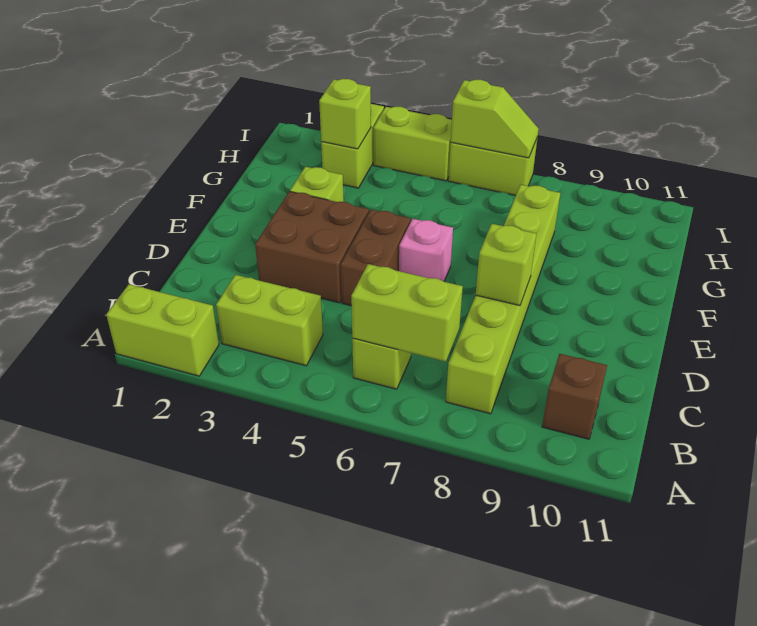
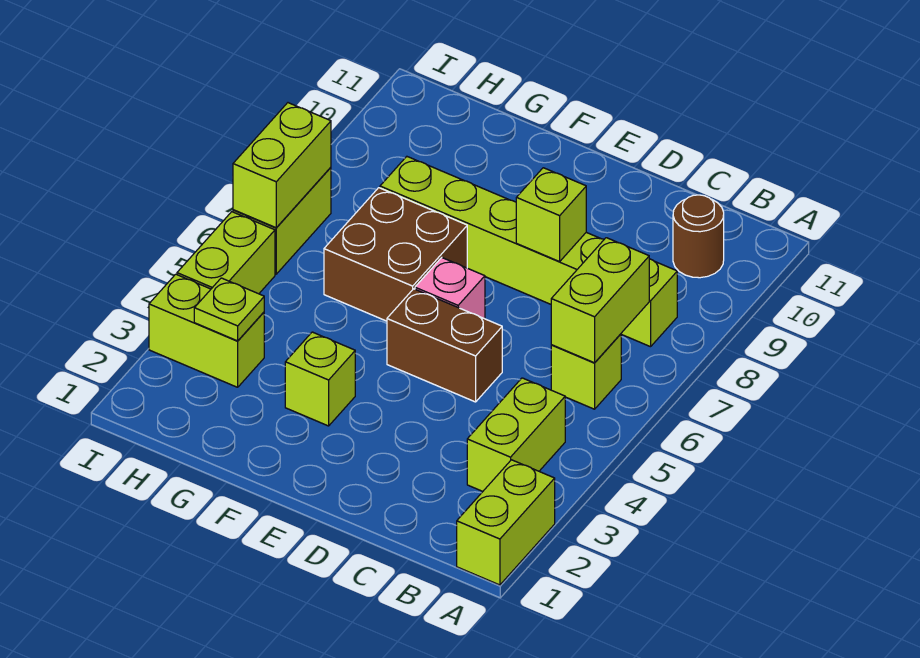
brown brick B10 level 1 -> brown round brick B10 level 1
brown brick D3:E4 level 1 -> brown brick F6:G7 level 1
lime brick H3 level 2 -> lime plate H3 level 2
lime slope I6:I7 level 2 top 6 -> lime brick I6:I7 level 2

